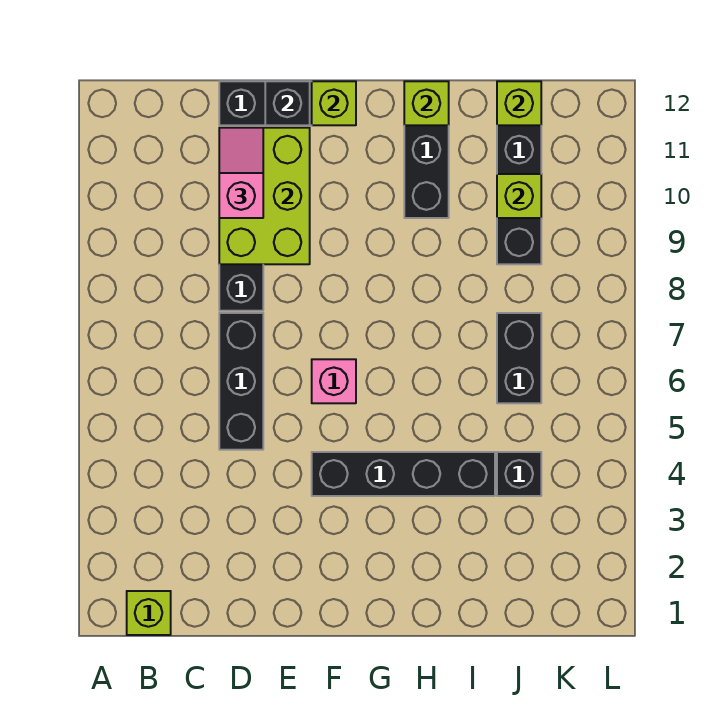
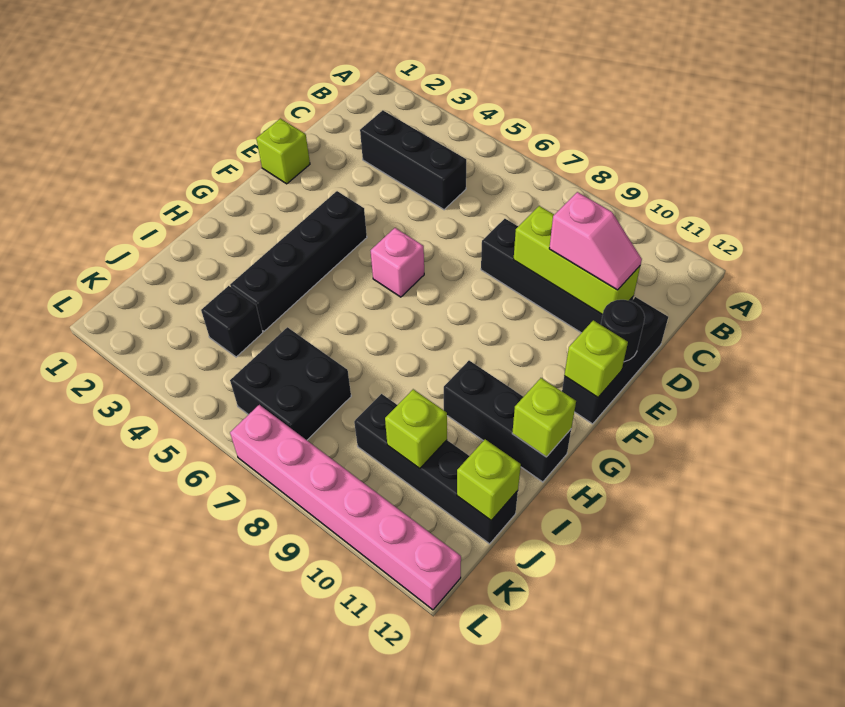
lime brick B1 level 1 -> lime brick E1 level 1
black brick D5:D7 level 1 -> black brick C3:C5 level 1
lime brick D9:E11 level 2 -> lime brick D9:D11 level 2
black brick E12 level 2 -> black round brick E12 level 2
black brick J6:J7 level 1 -> black brick J6:K7 level 1
none -> pink brick L7:L12 level 1

